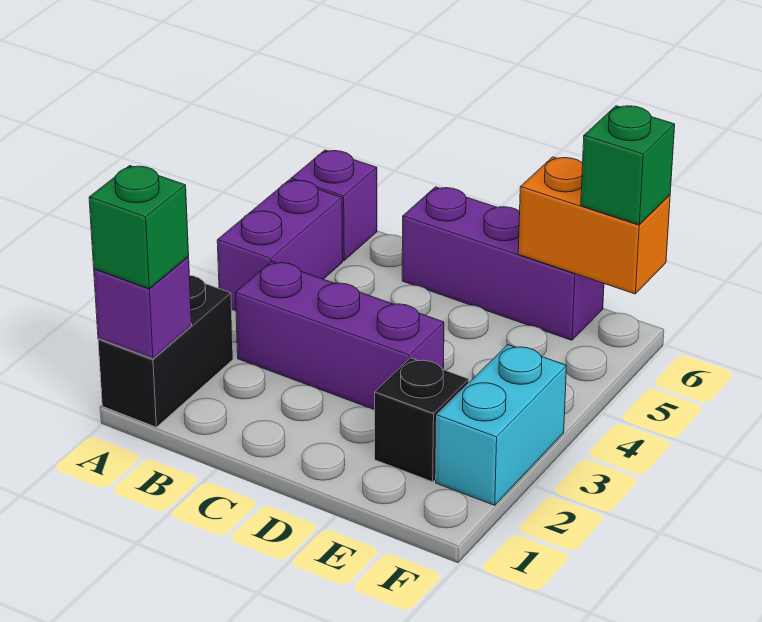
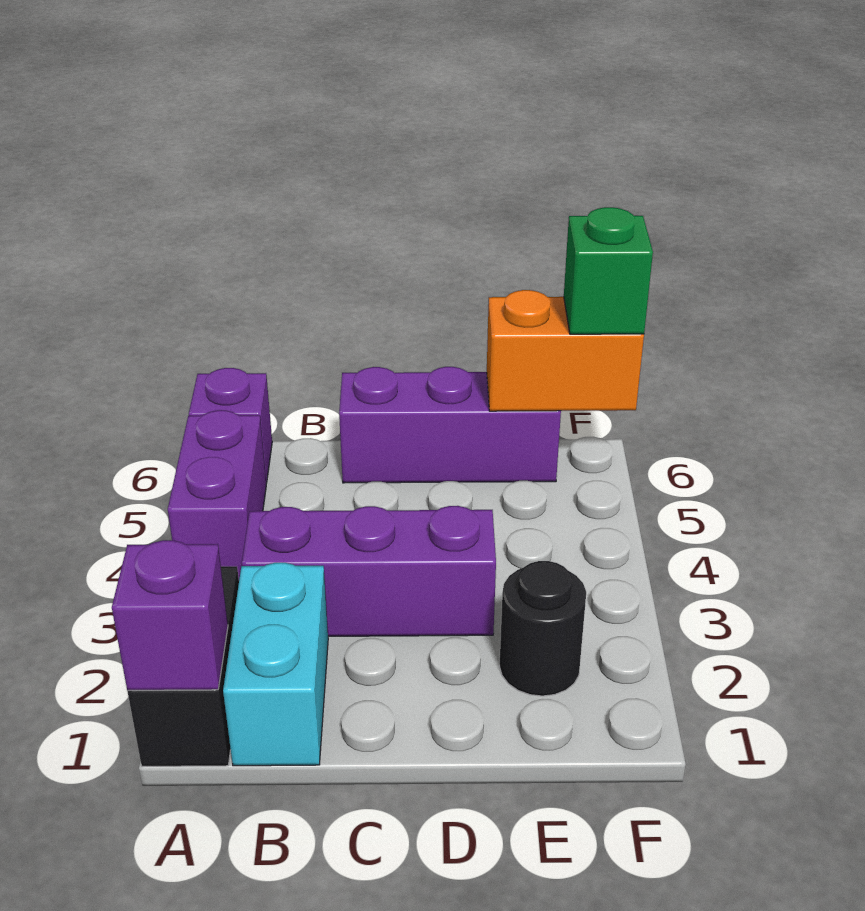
green brick A1 level 3 -> none
black brick E2 level 1 -> black round brick E2 level 1
cyan brick F2:F3 level 1 -> cyan brick B1:B2 level 1

